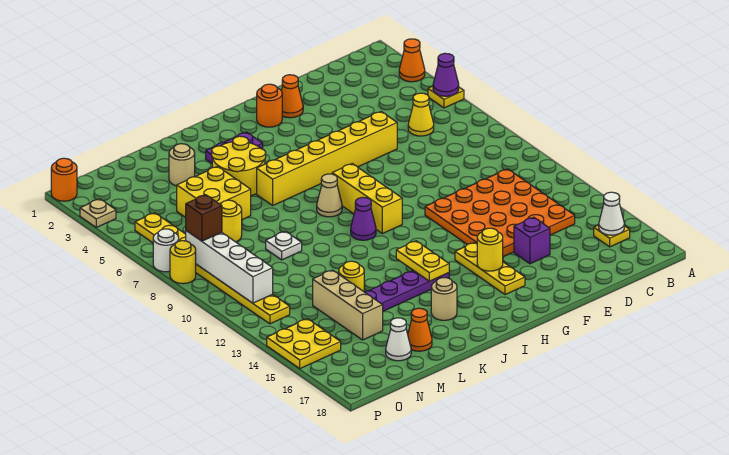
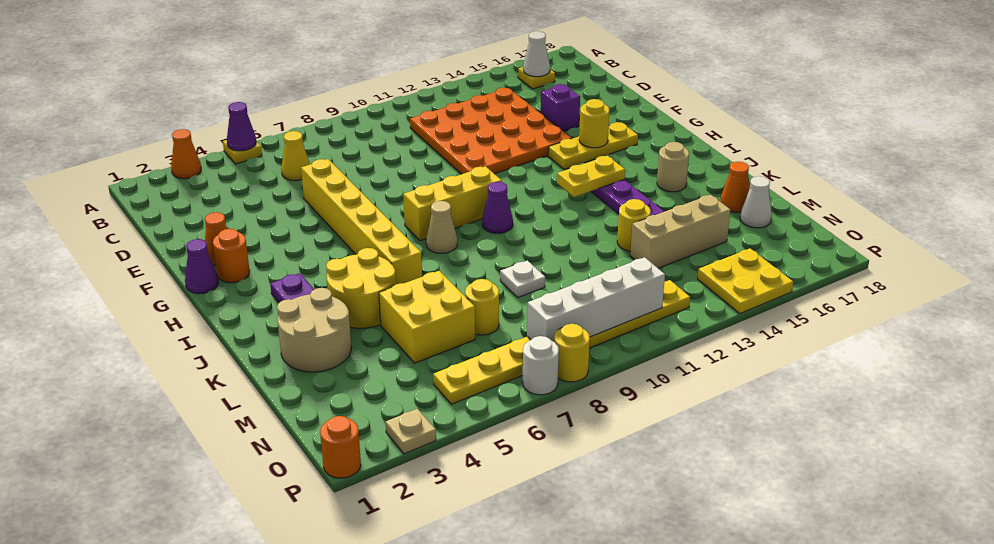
none -> purple cone G1 level 1
tan round brick L3 level 1 -> tan round brick K2:L3 level 1
brown brick O8 level 3 -> none

